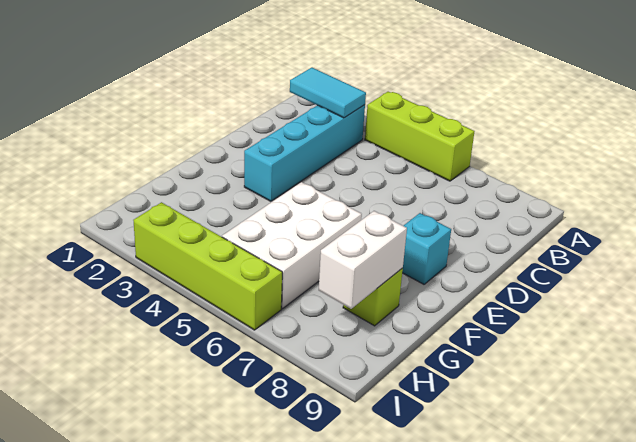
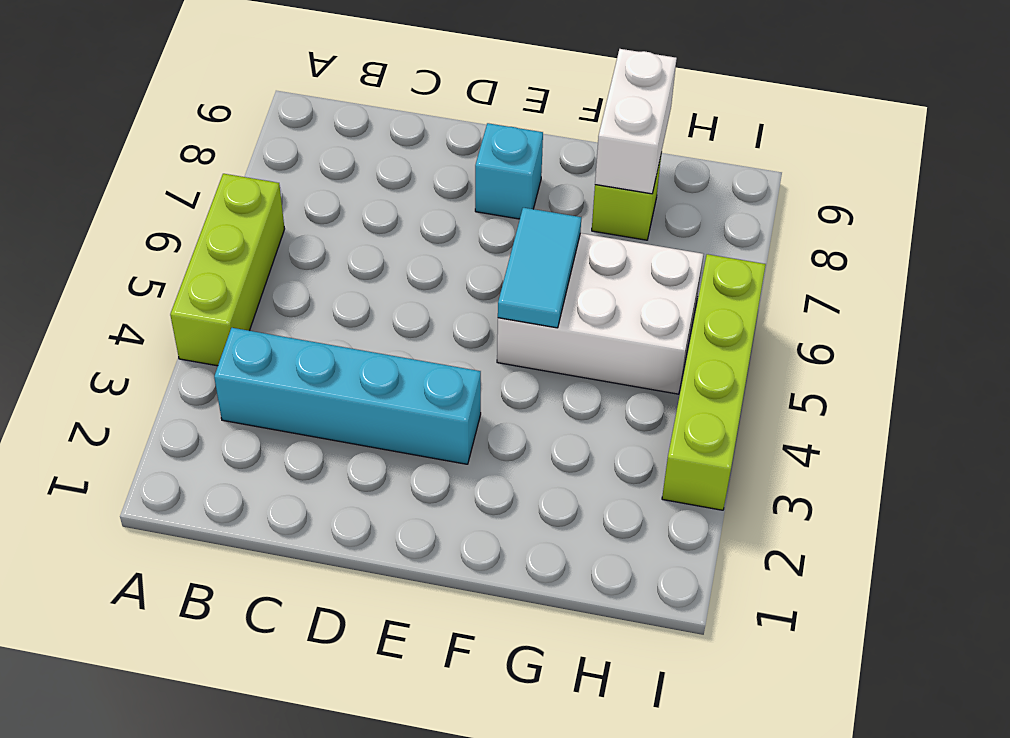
cyan tile B2:B3 level 2 -> cyan tile F5:F6 level 2
white brick G8:H8 level 2 -> white brick G8:G9 level 2

